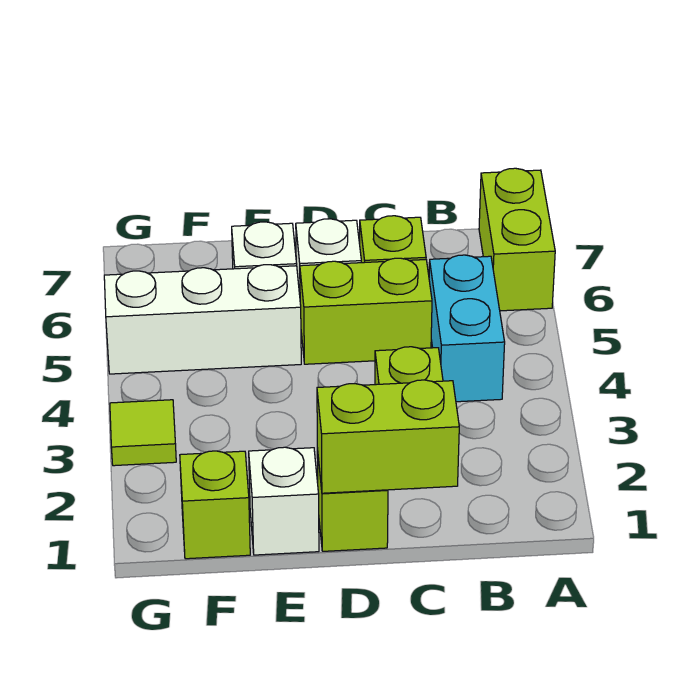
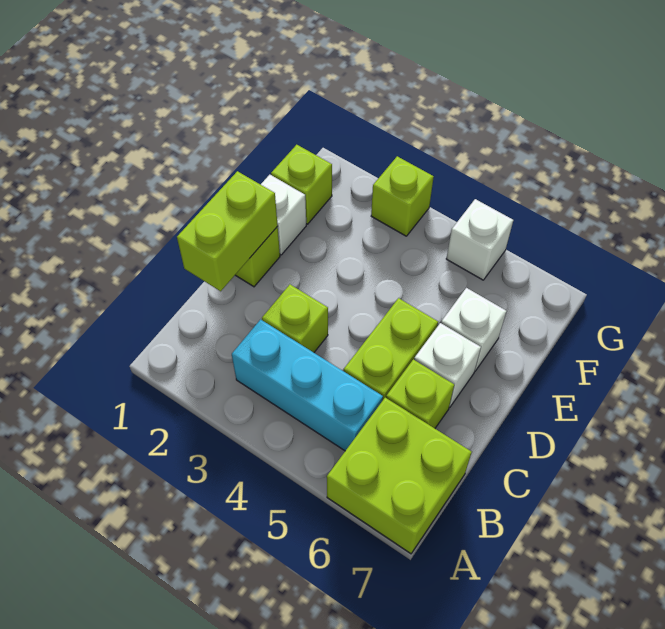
lime brick A6:A7 level 1 -> lime brick A6:B7 level 1
cyan brick B4:B5 level 1 -> cyan brick B3:B5 level 1
white brick E5:G5 level 1 -> white brick G5 level 1
lime tile G3 level 1 -> lime brick G3 level 1

